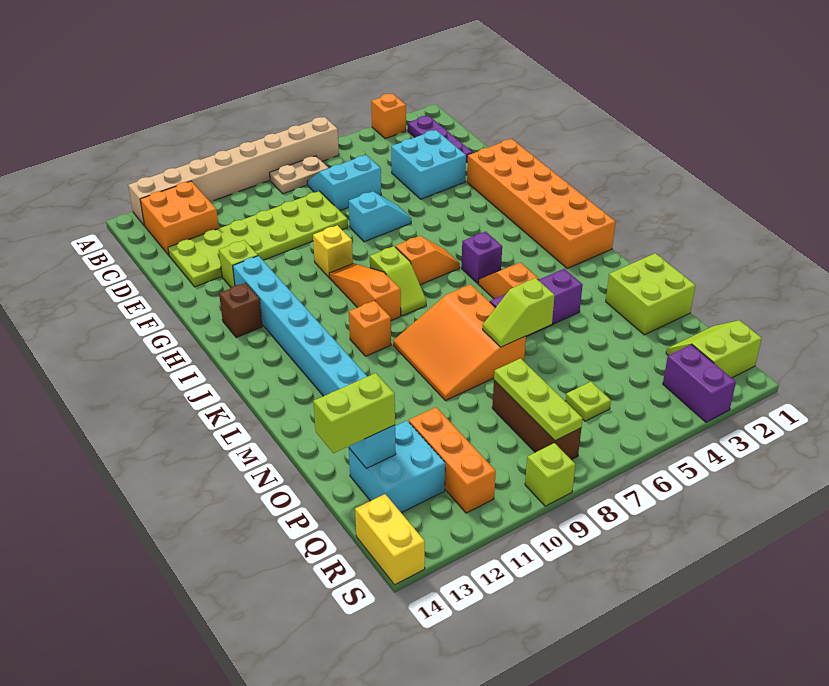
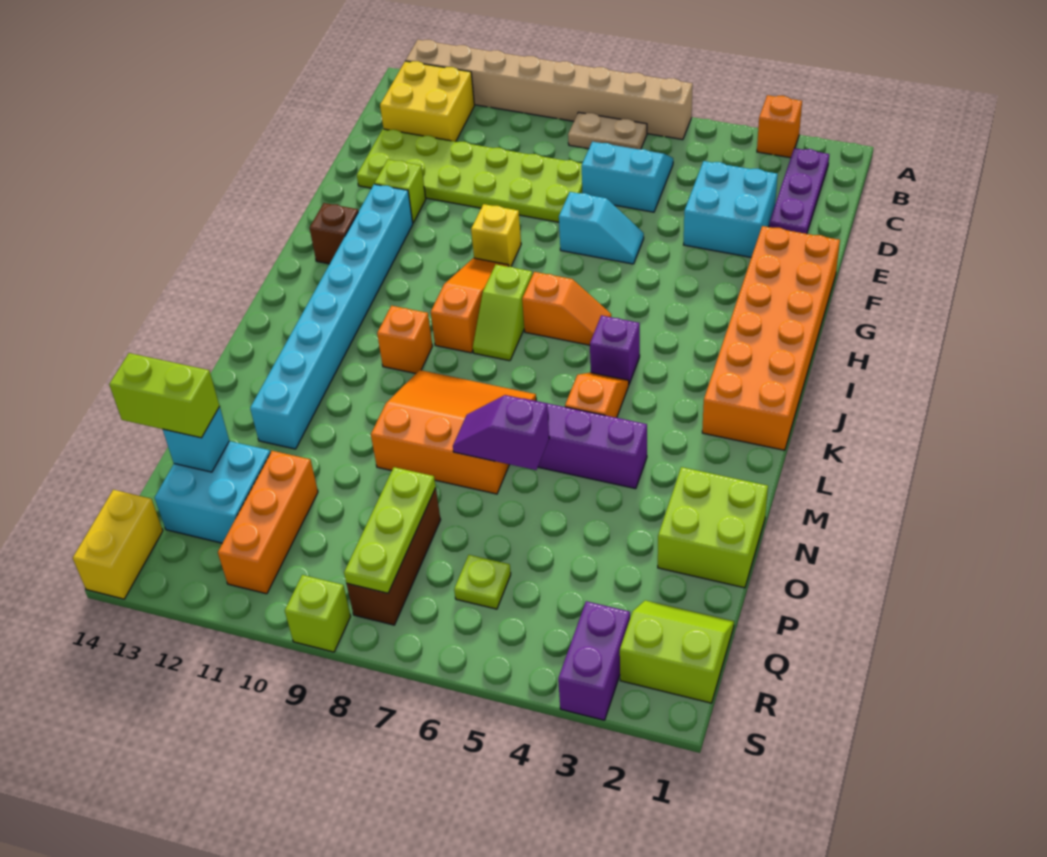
orange brick B12:C13 level 1 -> yellow brick B12:C13 level 1
orange slope L7:N9 level 1 top 7 -> orange slope L7:N9 level 1 top N
lime slope N6:N7 level 2 top 6 -> purple slope N6:N7 level 2 top 6

